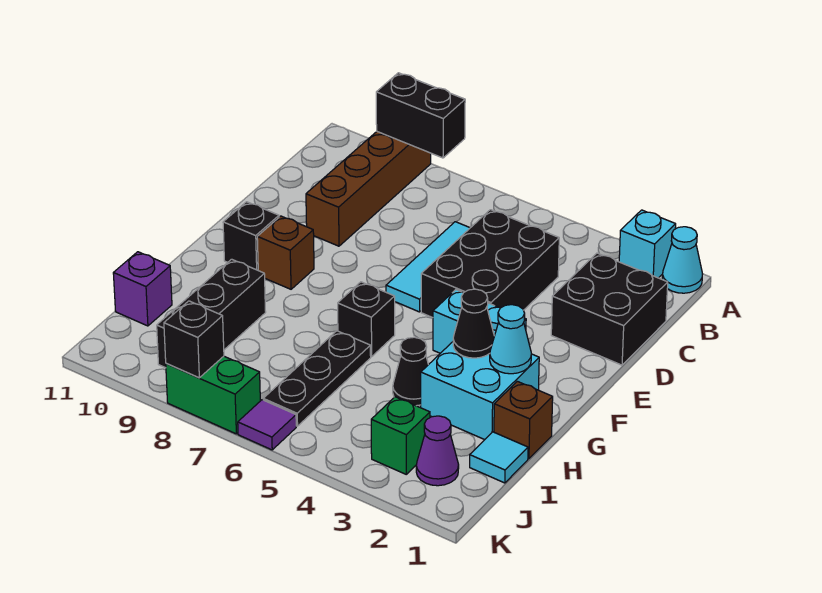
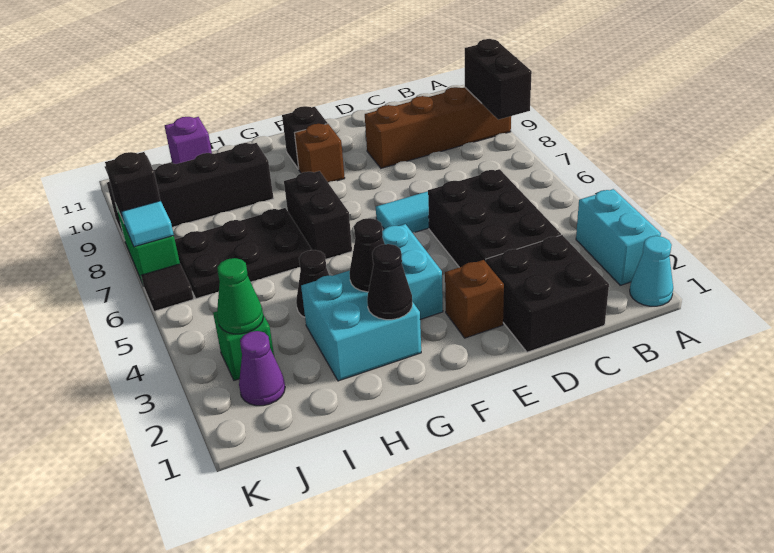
cyan brick A2 level 1 -> cyan brick A2:A3 level 1
black brick C4:E5 level 1 -> black brick C3:D5 level 1
cyan cone G2 level 2 -> black cone G2 level 2
black brick G6 level 1 -> black brick G6:G7 level 1
brown brick H1 level 1 -> brown brick E2 level 1
black plate H6:J6 level 1 -> black plate H6:J7 level 1
black brick H9:J9 level 1 -> black brick H9:K9 level 1
cyan tile I1 level 1 -> cyan tile K7 level 2
none -> green cone J3 level 2
purple tile K6 level 1 -> black tile K6 level 1

